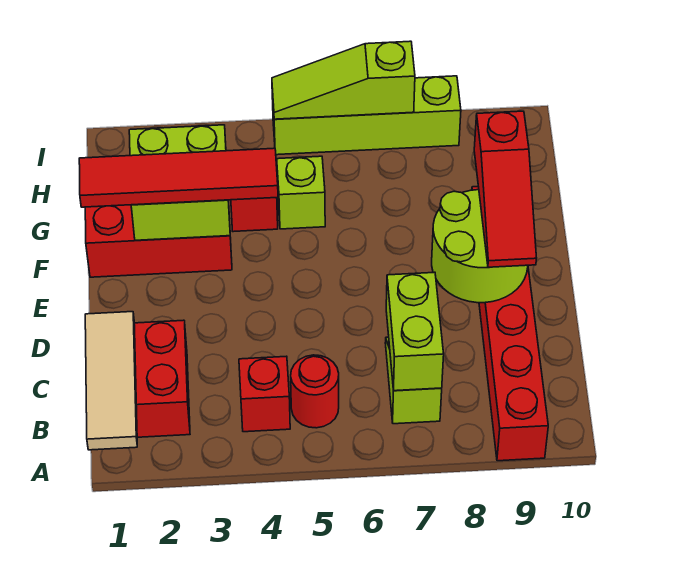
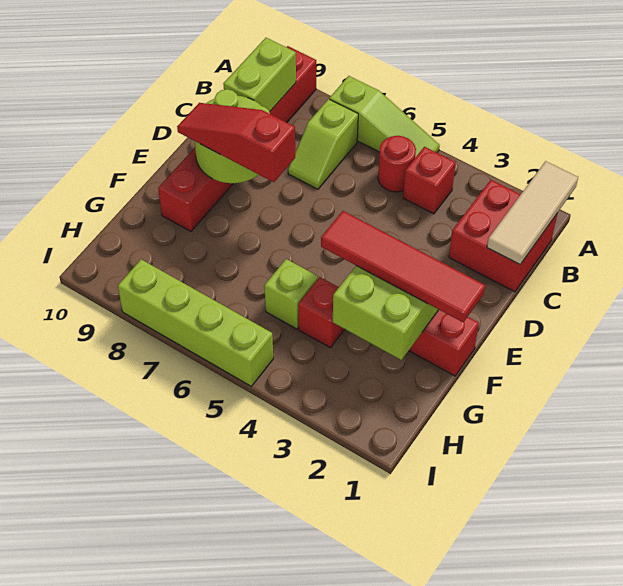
lime brick B7:C7 level 2 -> lime brick B9:C9 level 2
red slope D9:F9 level 3 top F -> red slope E7:E9 level 3 top 7
lime slope I5:I7 level 2 top 7 -> lime slope A5:A7 level 1 top 7

